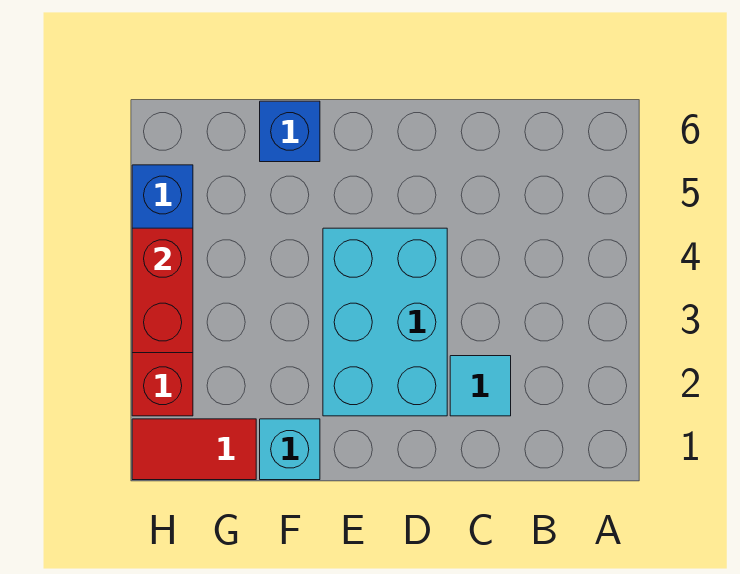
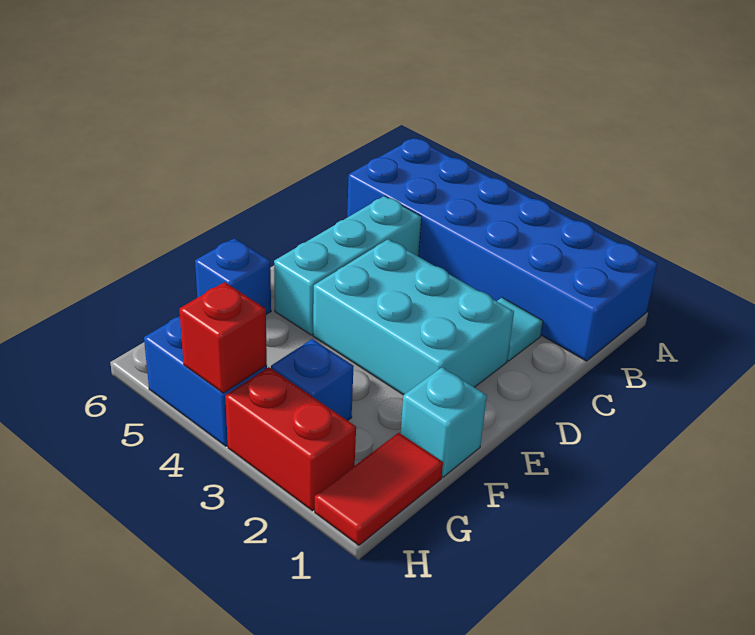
none -> blue brick A1:B6 level 1
none -> cyan brick C5:E5 level 1
none -> blue brick G3 level 1
red brick H3:H4 level 2 -> red brick H4 level 2

